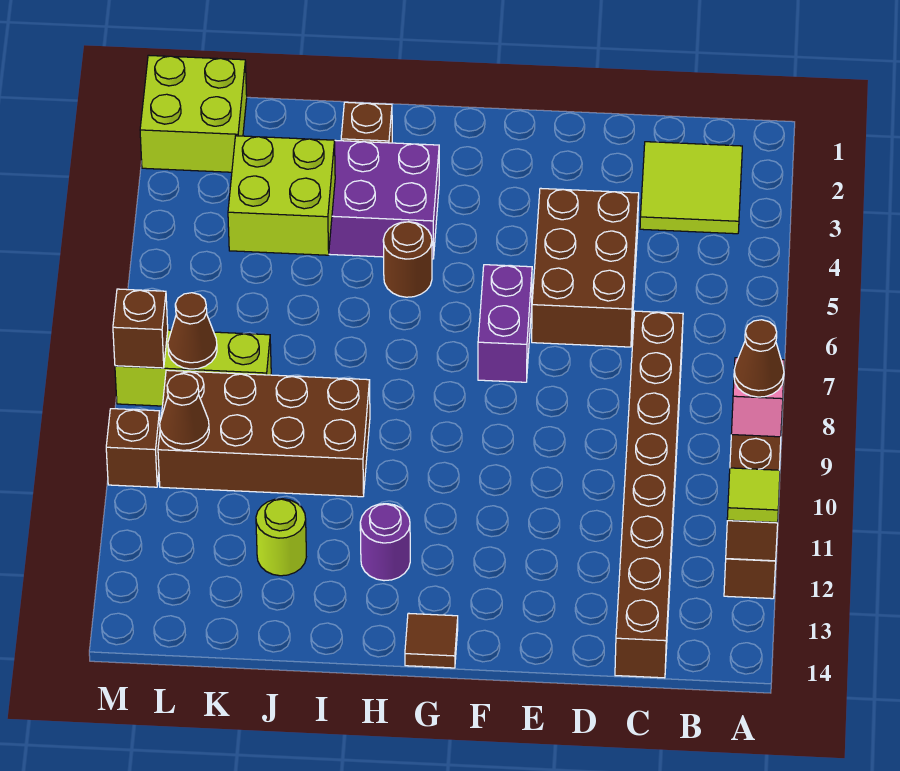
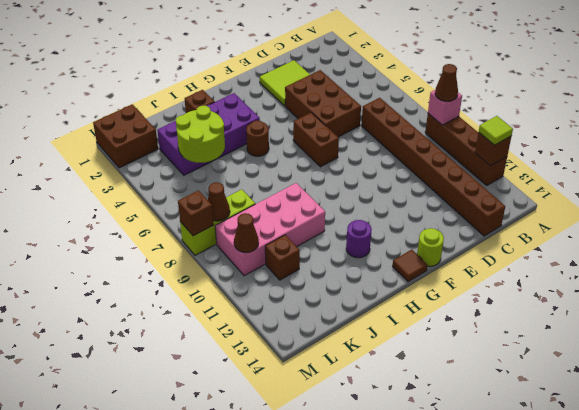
lime tile B2:C3 level 1 -> lime tile D2:E3 level 1
purple brick F6:F7 level 1 -> brown brick F6:F7 level 1
brown brick I9:L10 level 1 -> pink brick I9:L10 level 1
lime brick J4:K5 level 2 -> lime round brick J4:K5 level 2
lime round brick J12 level 1 -> lime round brick F14 level 1
lime brick L1:M2 level 1 -> brown brick L1:M2 level 1
brown brick M10 level 1 -> brown brick K11 level 1

